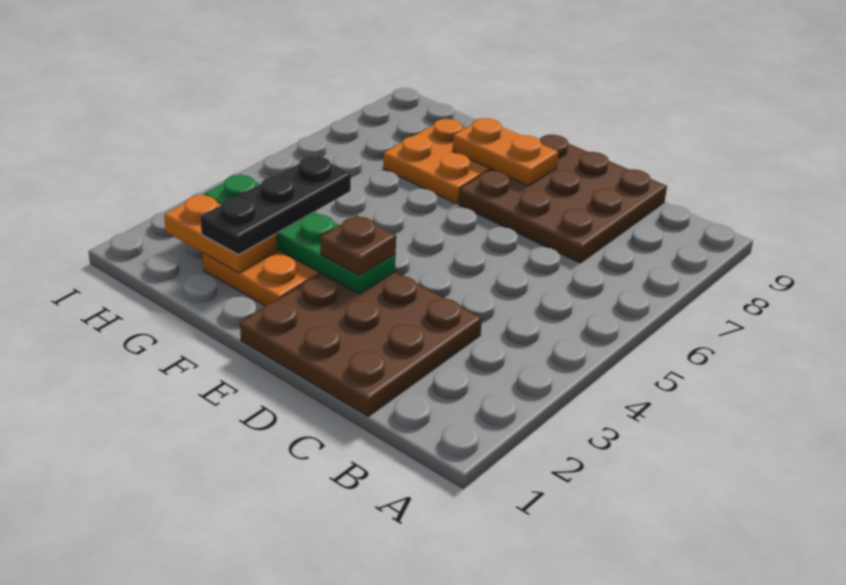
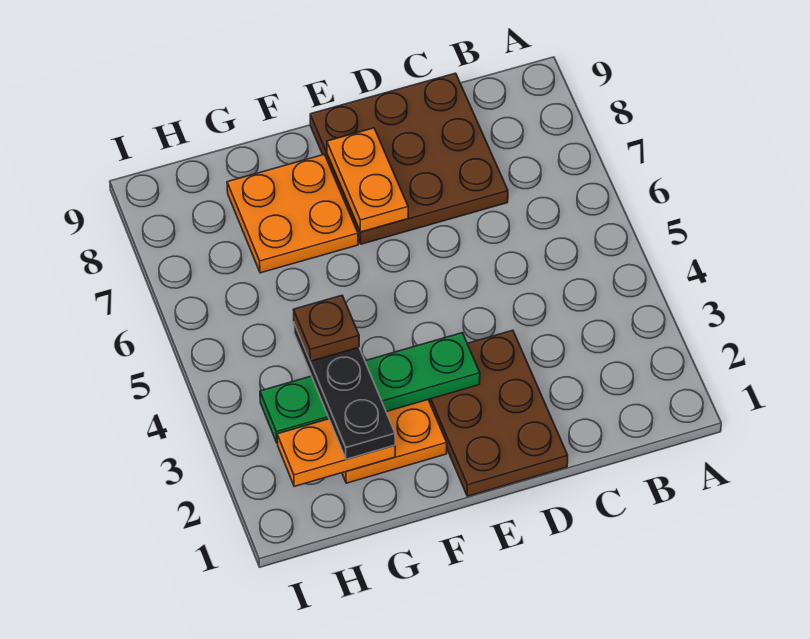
brown plate C1:E3 level 1 -> brown plate D1:E3 level 1
brown plate E3 level 3 -> brown plate G4 level 4
orange plate E8:F8 level 2 -> orange plate E7:E8 level 2

